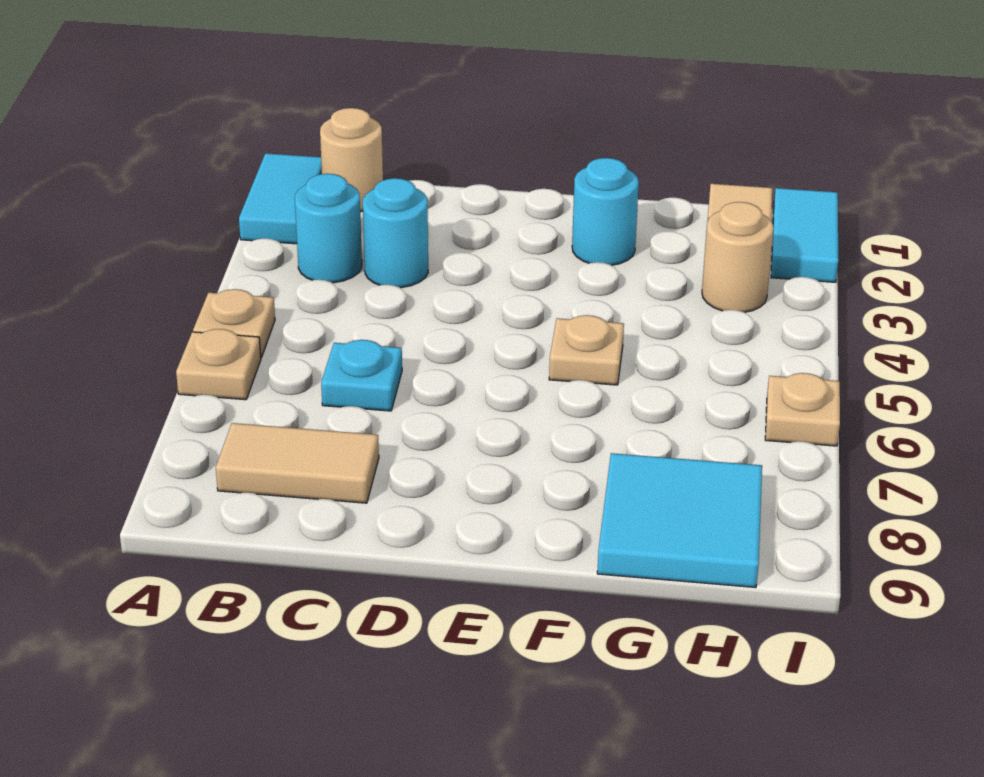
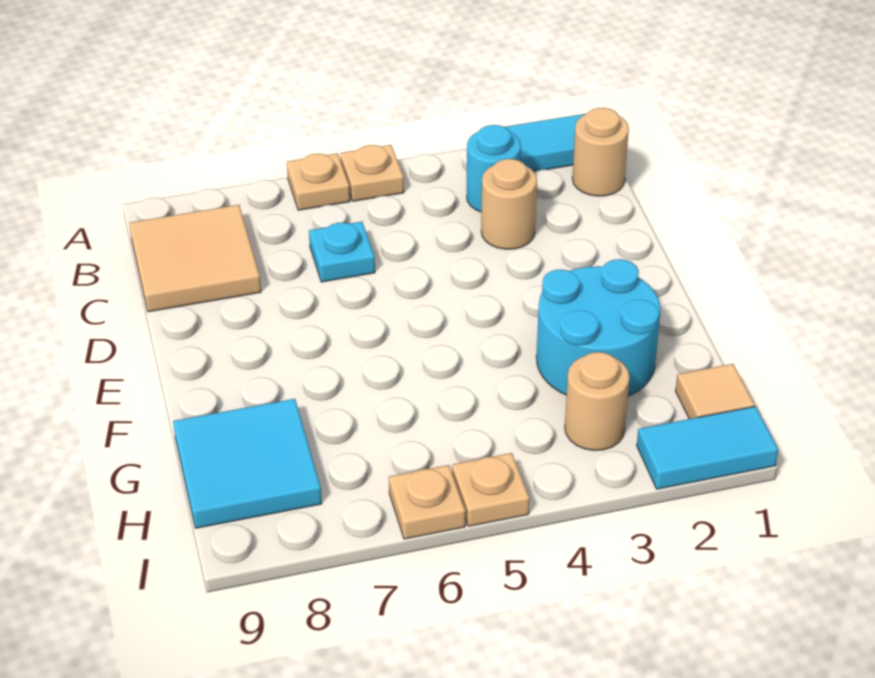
tan tile B8:C8 level 1 -> tan tile B8:C9 level 1
cyan round brick C3 level 1 -> tan round brick C3 level 1
cyan round brick F2 level 1 -> cyan round brick F2:G3 level 1
tan plate F5 level 1 -> tan plate I5 level 1

